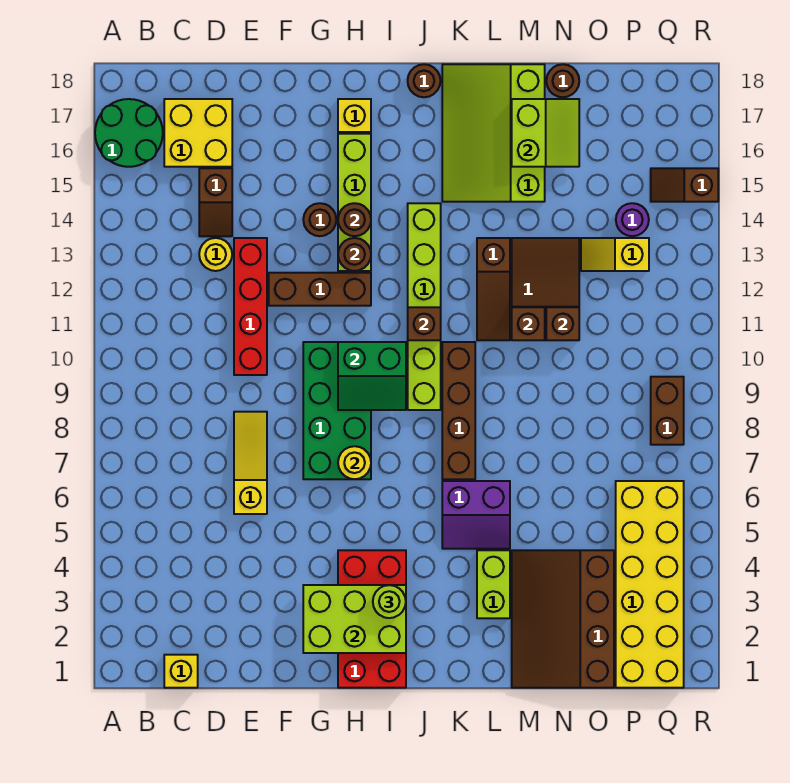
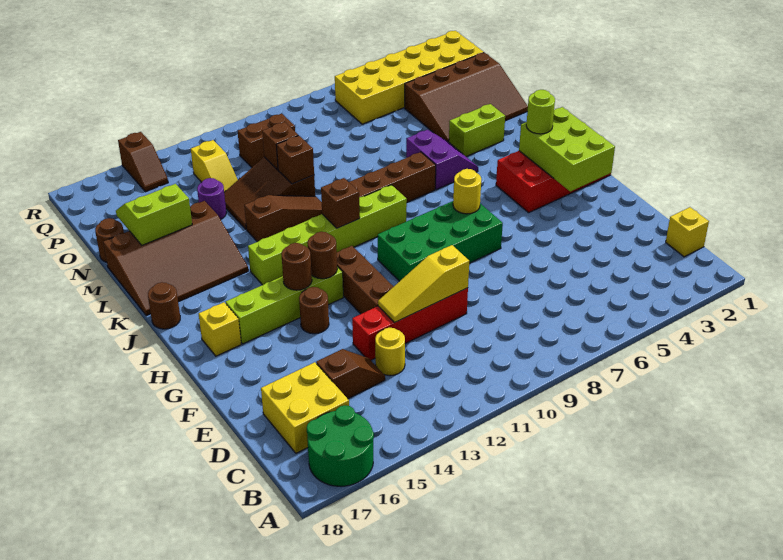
yellow slope E6:E8 level 1 top 6 -> yellow slope E10:E12 level 2 top 10
green slope H9:I10 level 2 top 10 -> none
lime slope K15:M18 level 1 top M -> brown slope K15:M18 level 1 top M
purple round brick P14 level 1 -> purple round brick N14 level 1
brown brick Q8:Q9 level 1 -> brown brick P10:P11 level 1

